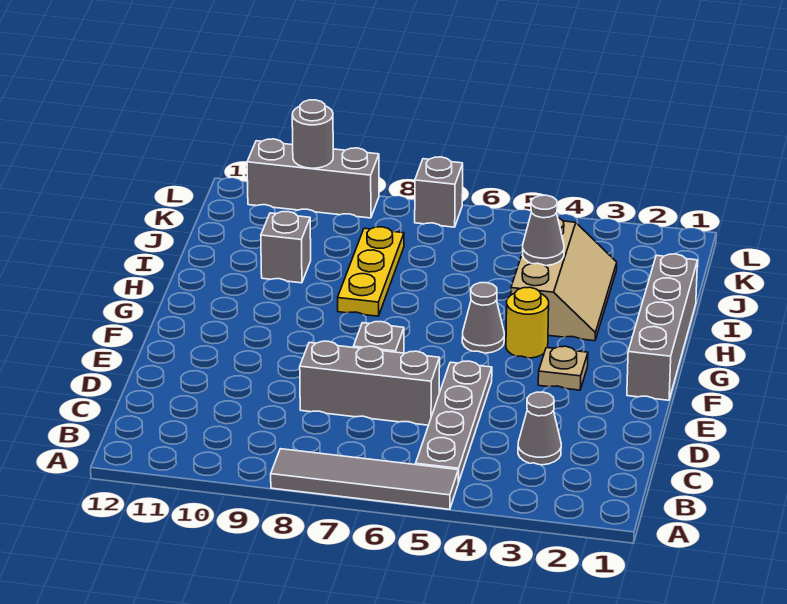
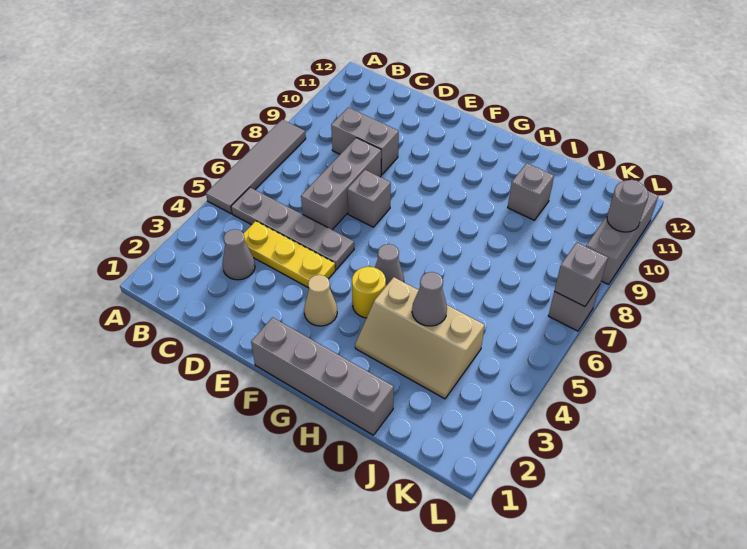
none -> grey brick C9:D9 level 1
tan plate F3 level 1 -> tan cone F3 level 1
yellow plate H8:J8 level 1 -> yellow plate C4:E4 level 1
none -> grey brick L7 level 2

